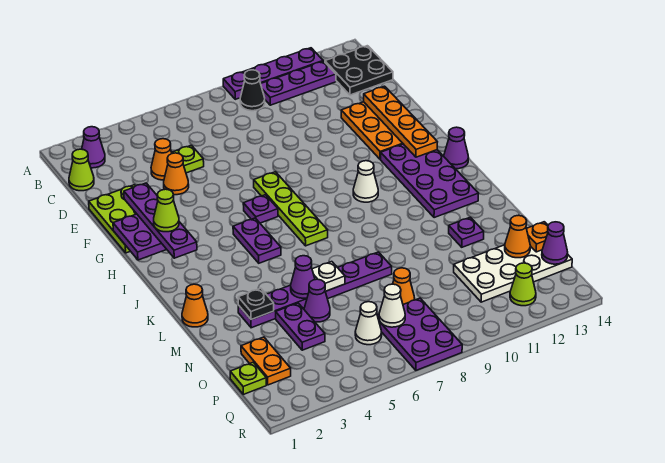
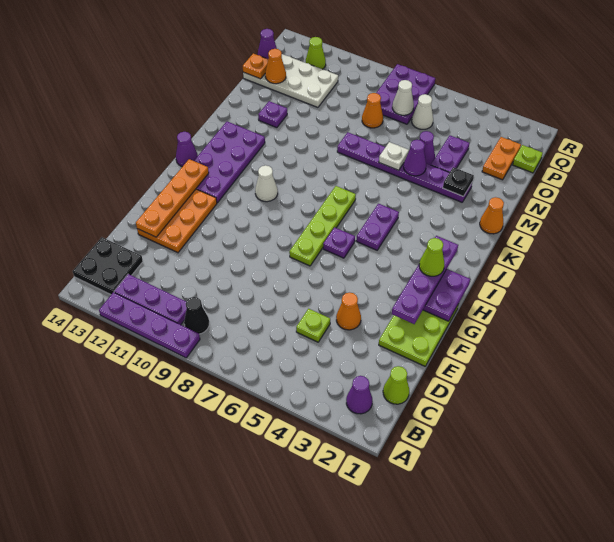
orange cone D4 level 1 -> none

